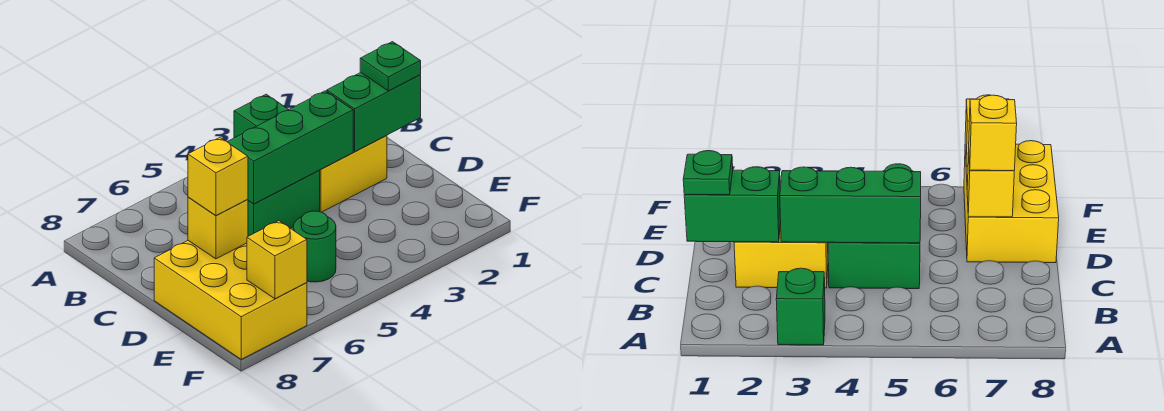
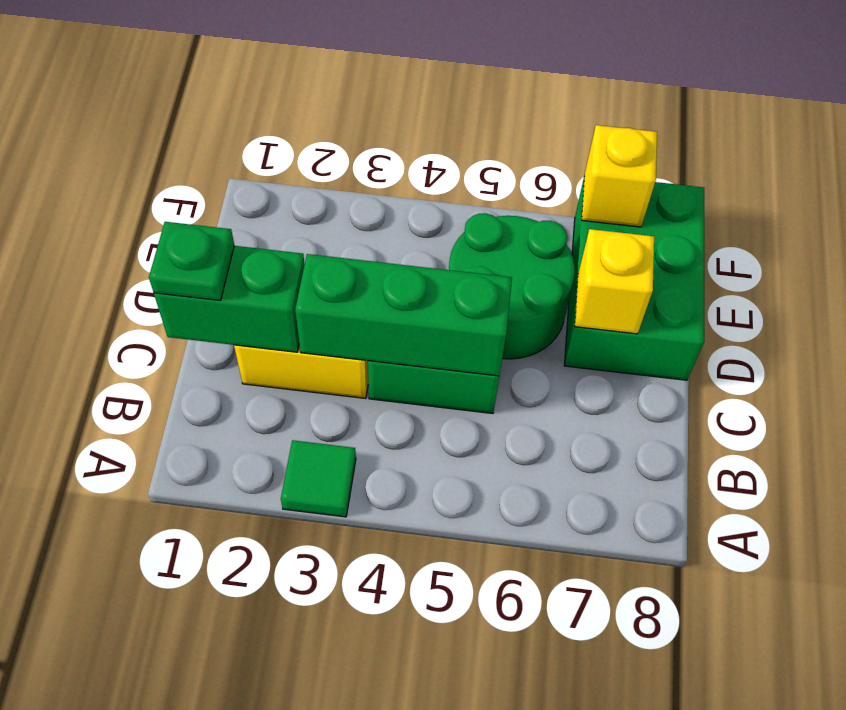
green brick A3 level 1 -> green tile A3 level 1
yellow brick D7:F8 level 1 -> green brick D7:F8 level 1
yellow brick D7 level 3 -> none
green round brick E5 level 1 -> green round brick D5:E6 level 1

